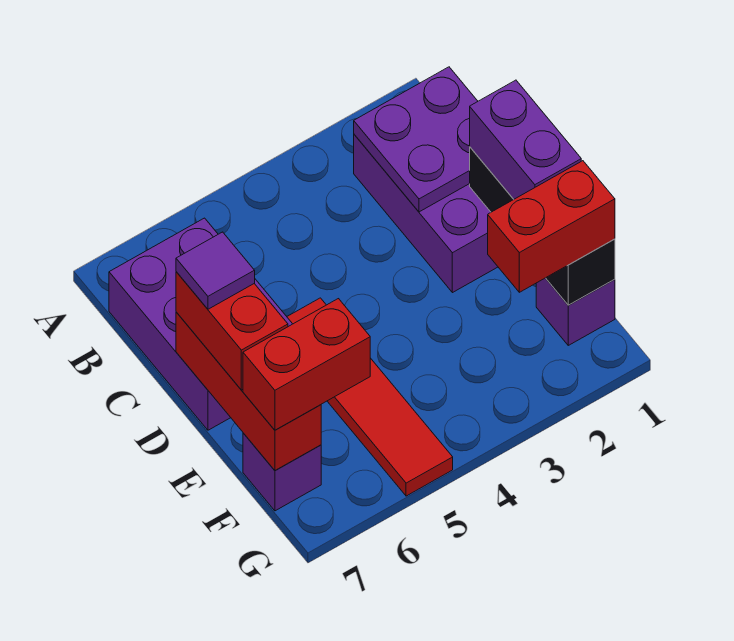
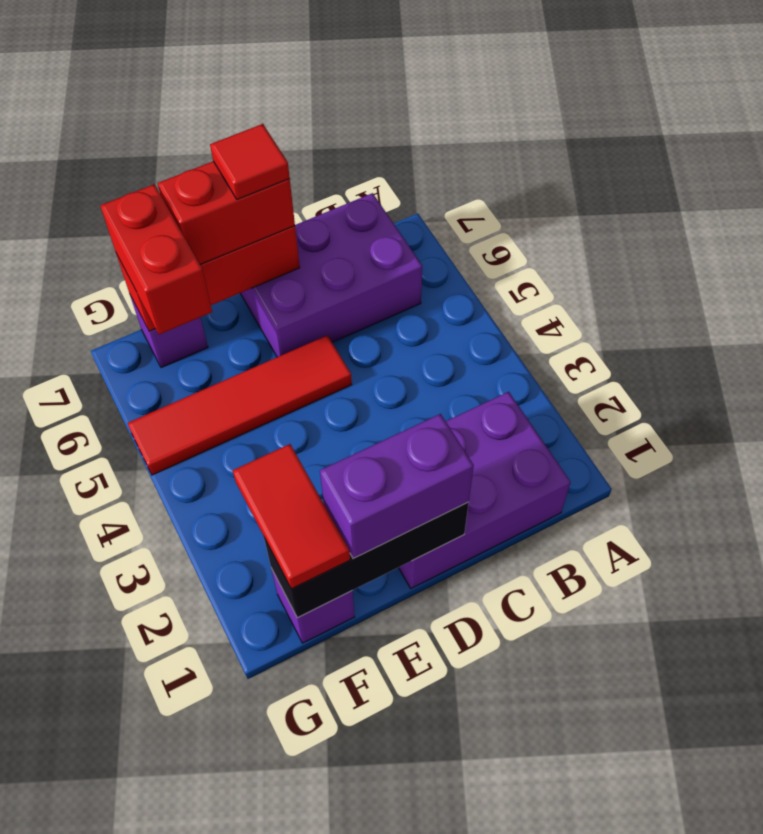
purple plate B1:C2 level 2 -> none
purple tile D7 level 4 -> red tile D7 level 4
red brick F1:F2 level 3 -> red tile F1:F2 level 3

